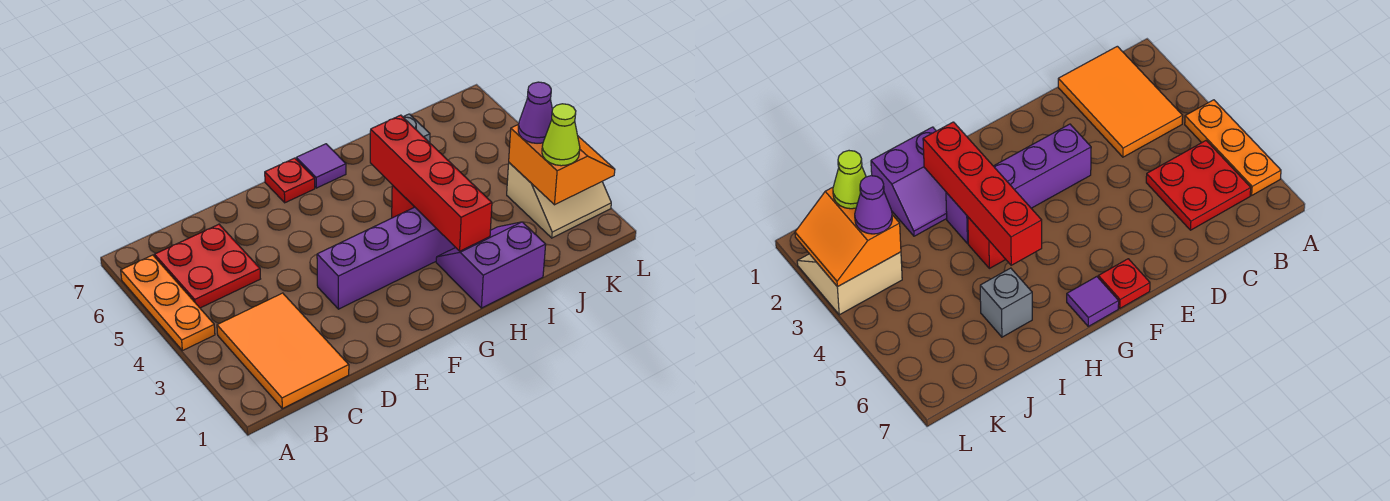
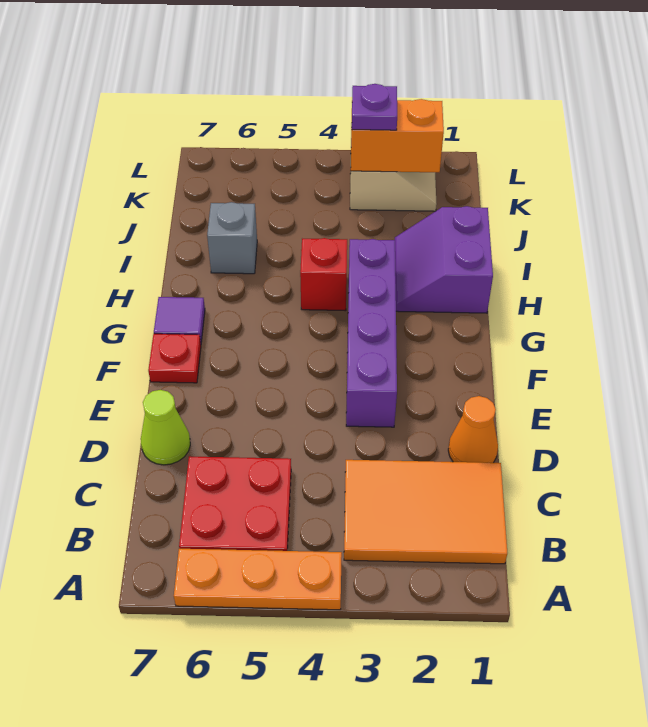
none -> orange cone D1 level 1
red brick H2:H5 level 2 -> none
lime cone K2 level 3 -> lime cone D7 level 1
purple cone K3 level 3 -> purple plate K3 level 3

